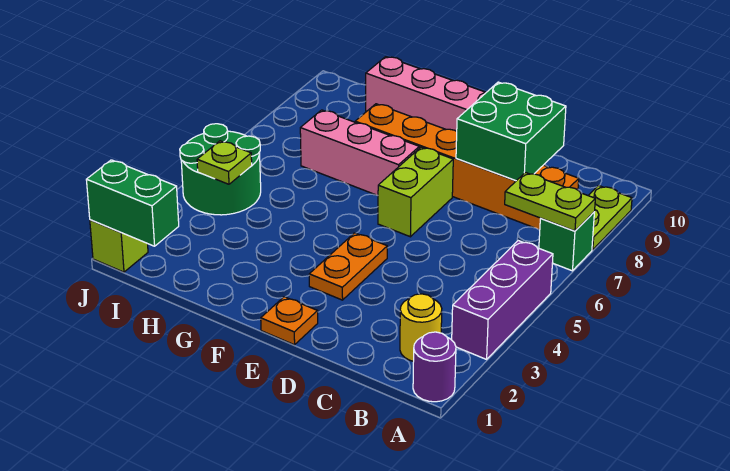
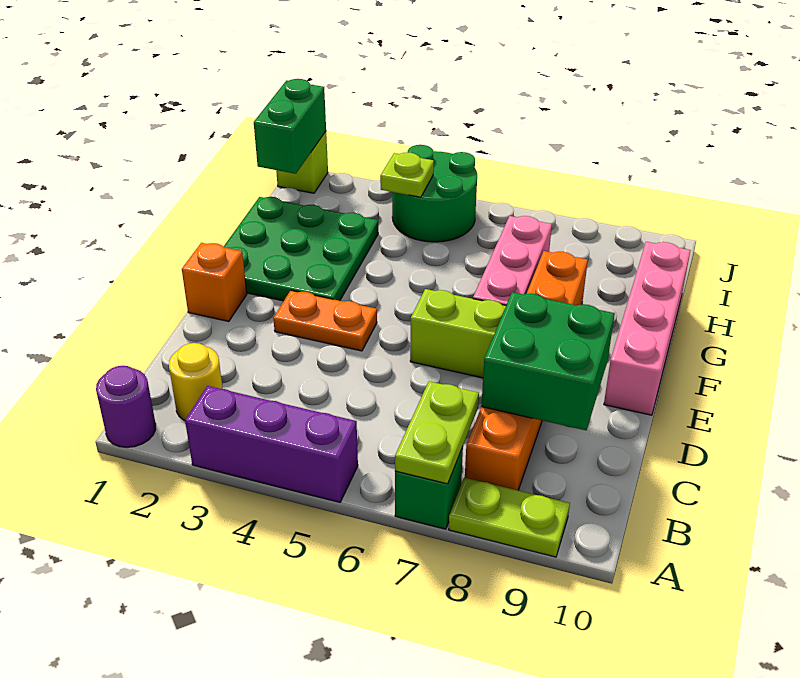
orange plate E1 level 1 -> orange brick E1 level 1
none -> green plate F1:H3 level 1

